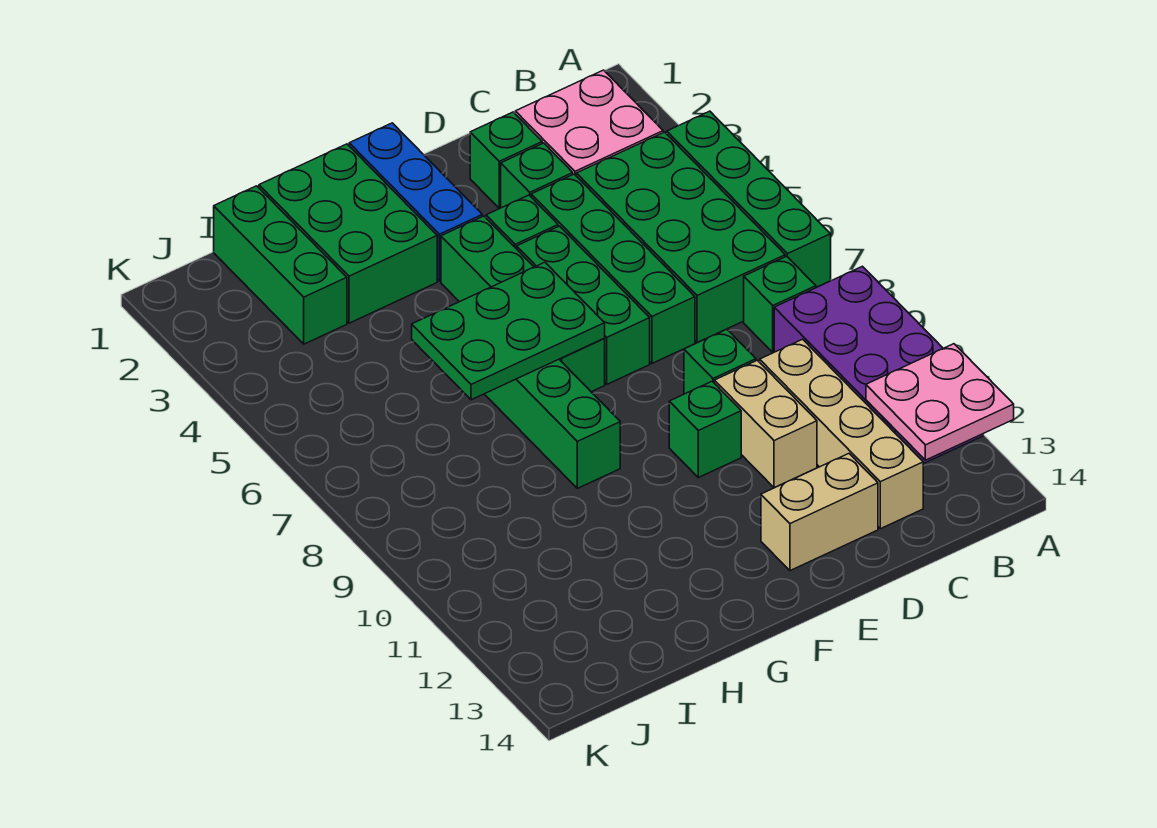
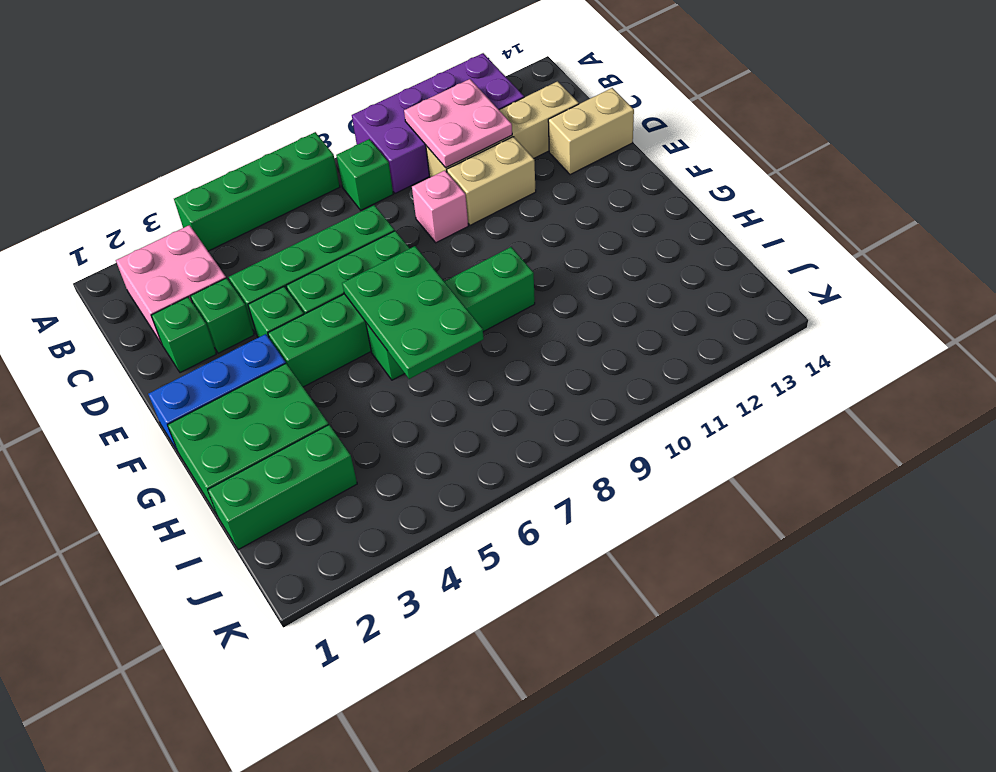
pink plate A12:B13 level 2 -> pink plate B10:C11 level 2
green brick B4:C7 level 1 -> none
green brick D9 level 1 -> pink brick D9 level 1
tan brick D13:E13 level 1 -> tan brick D13:D14 level 1
green brick E10 level 1 -> none

